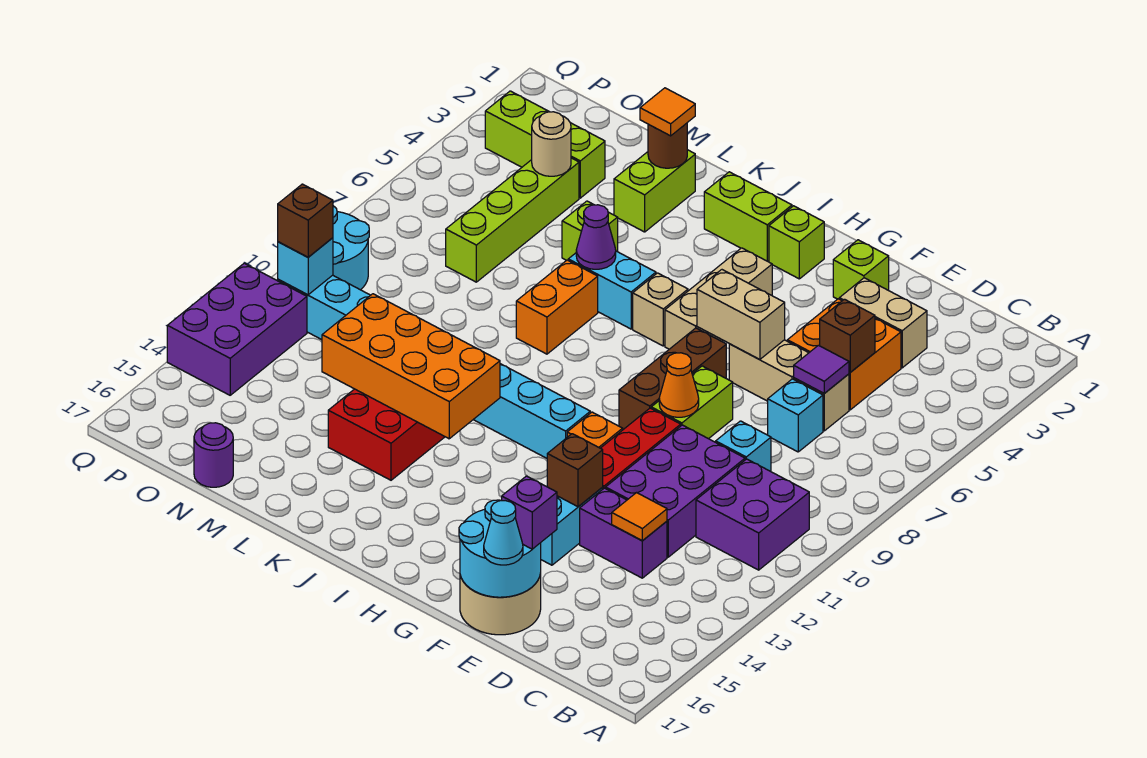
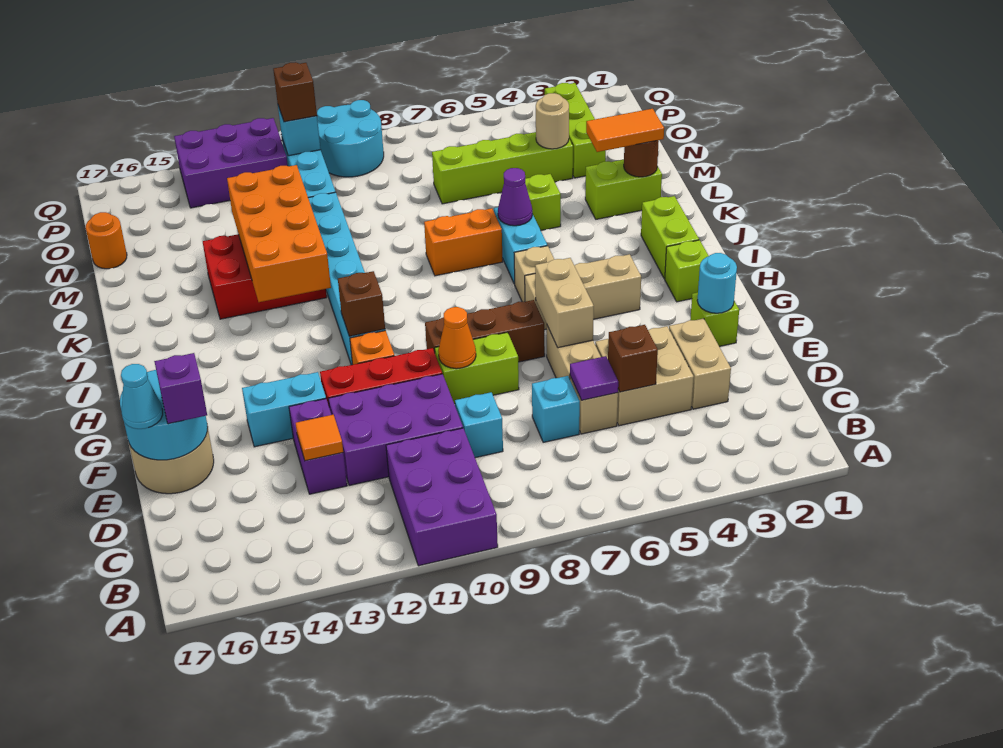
purple brick B10:C11 level 1 -> purple brick A10:C11 level 1
orange brick D4:E5 level 1 -> tan brick D4:E5 level 1
none -> cyan round brick F2 level 2
brown brick F13 level 2 -> brown brick H11 level 2
orange tile L2 level 3 -> orange tile L2:L3 level 3
purple round brick N17 level 1 -> orange round brick N17 level 1

